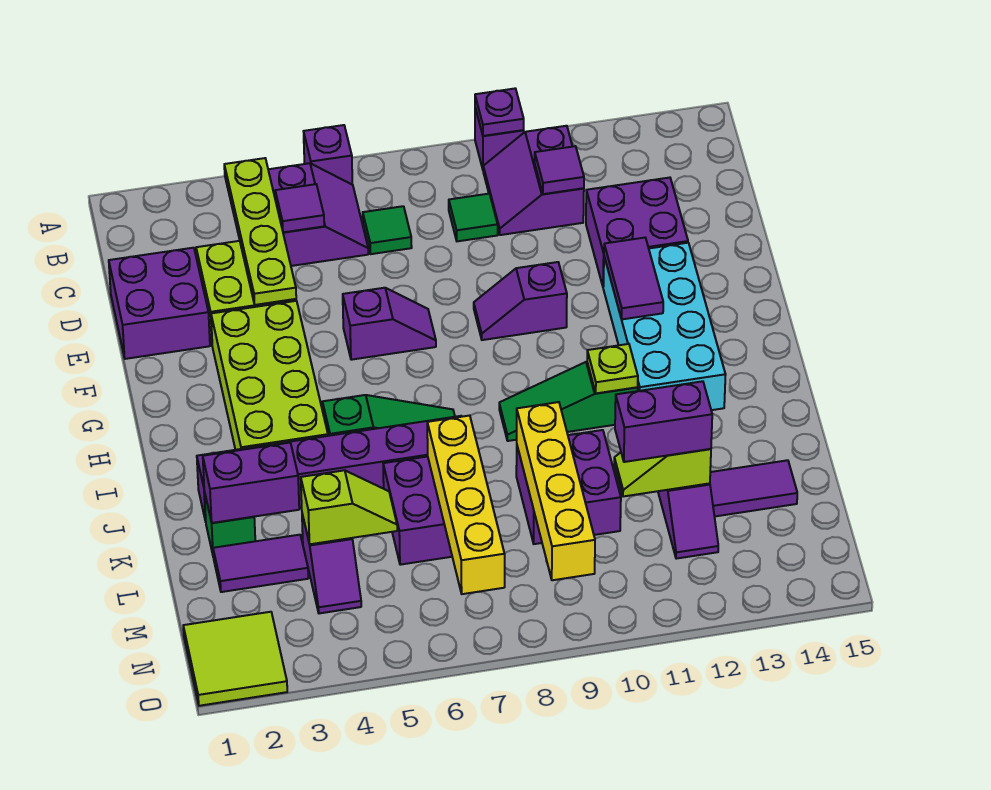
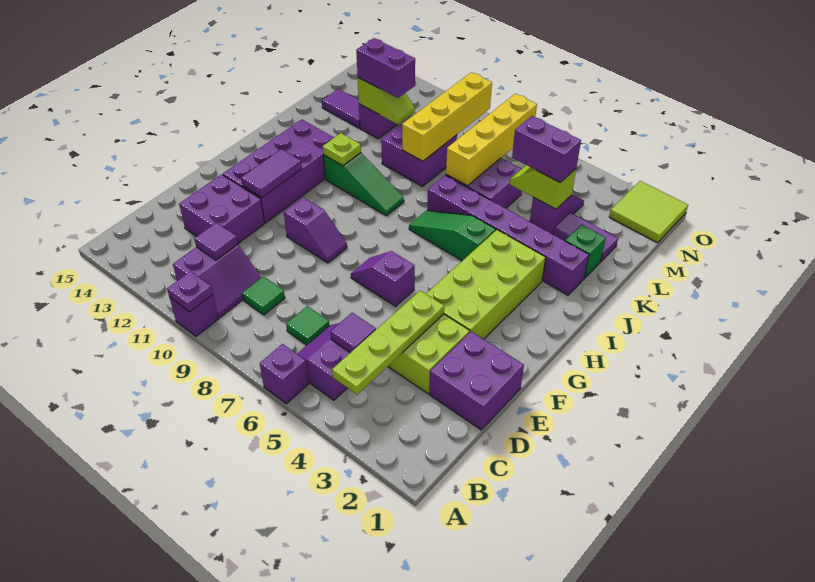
cyan brick F12:I13 level 1 -> purple brick F12:I13 level 1
purple brick K2:K3 level 2 -> purple brick L4:L5 level 3

